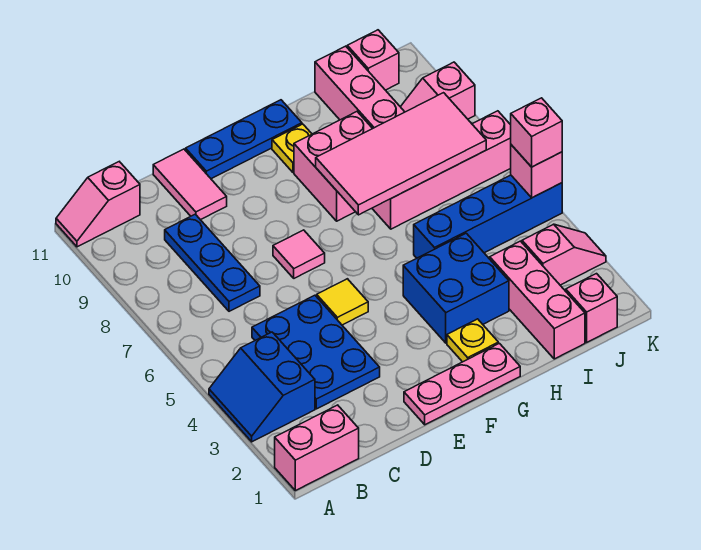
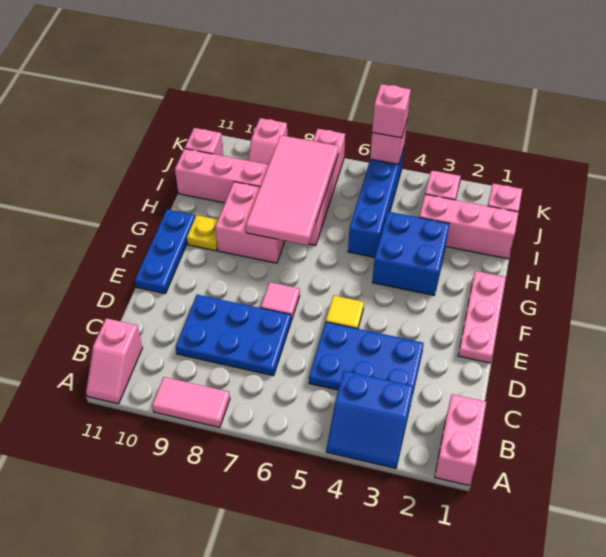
blue plate C7:C9 level 1 -> blue plate C7:D9 level 1
pink tile D10:D11 level 1 -> pink tile A8:A9 level 1
yellow plate G2 level 1 -> none

